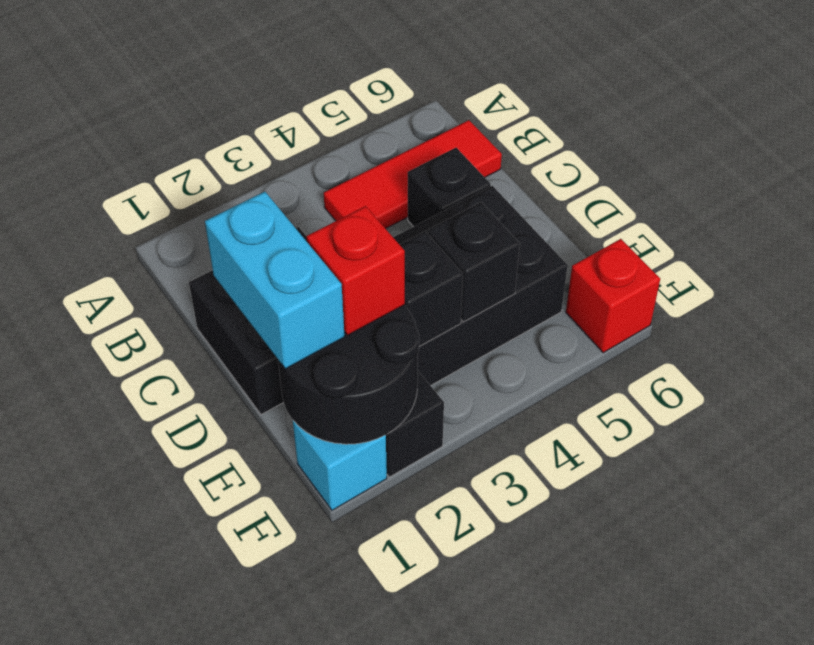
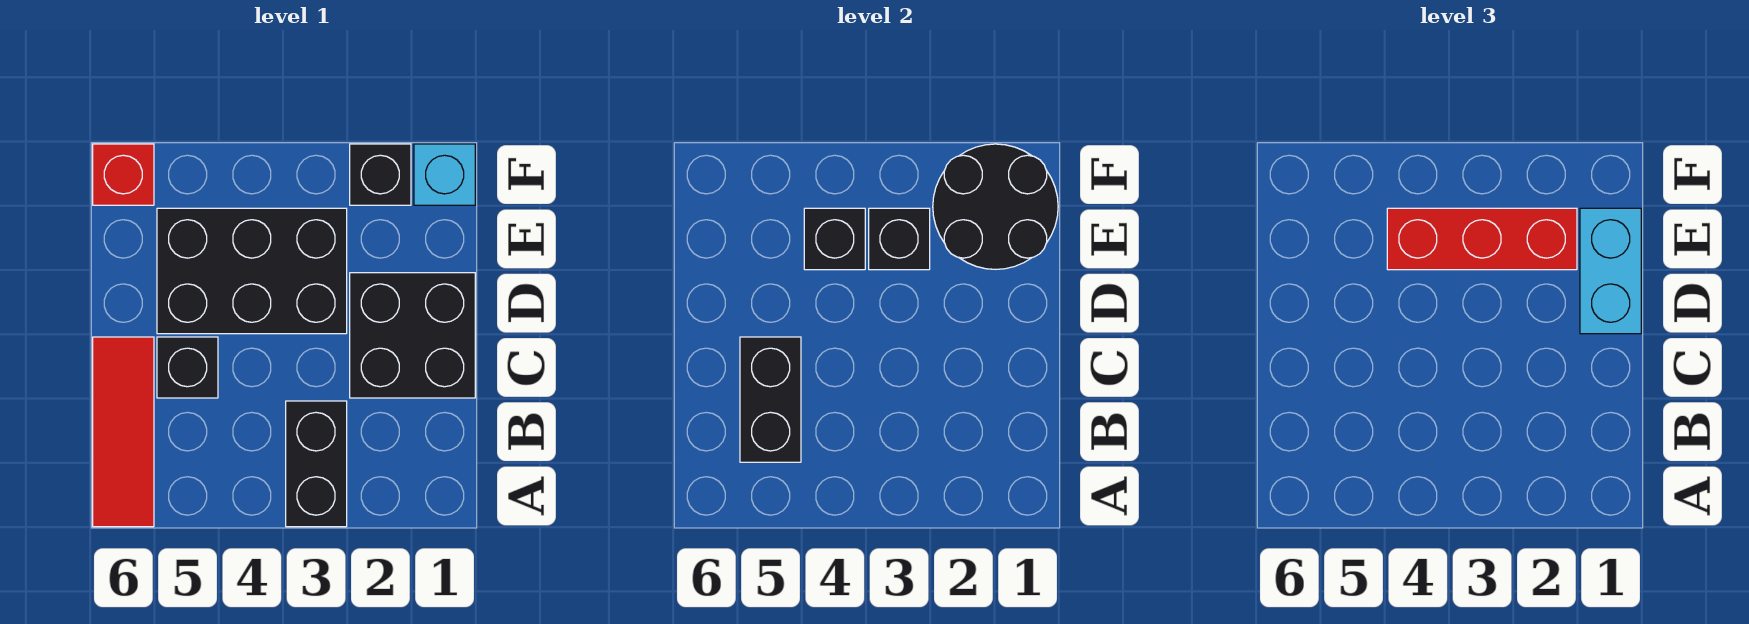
none -> black brick A3:B3 level 1
red tile B4:B6 level 1 -> red tile A6:C6 level 1
none -> black brick B5:C5 level 2
red brick E2 level 3 -> red brick E2:E4 level 3

